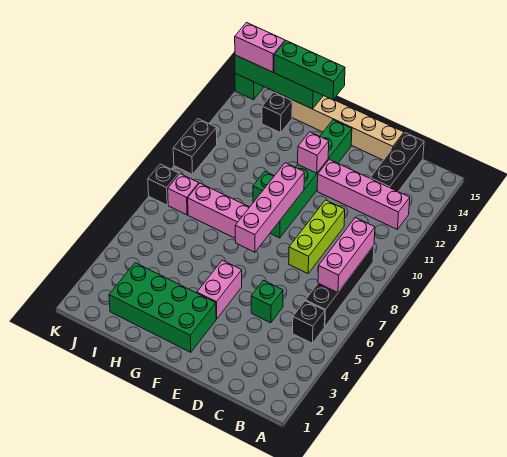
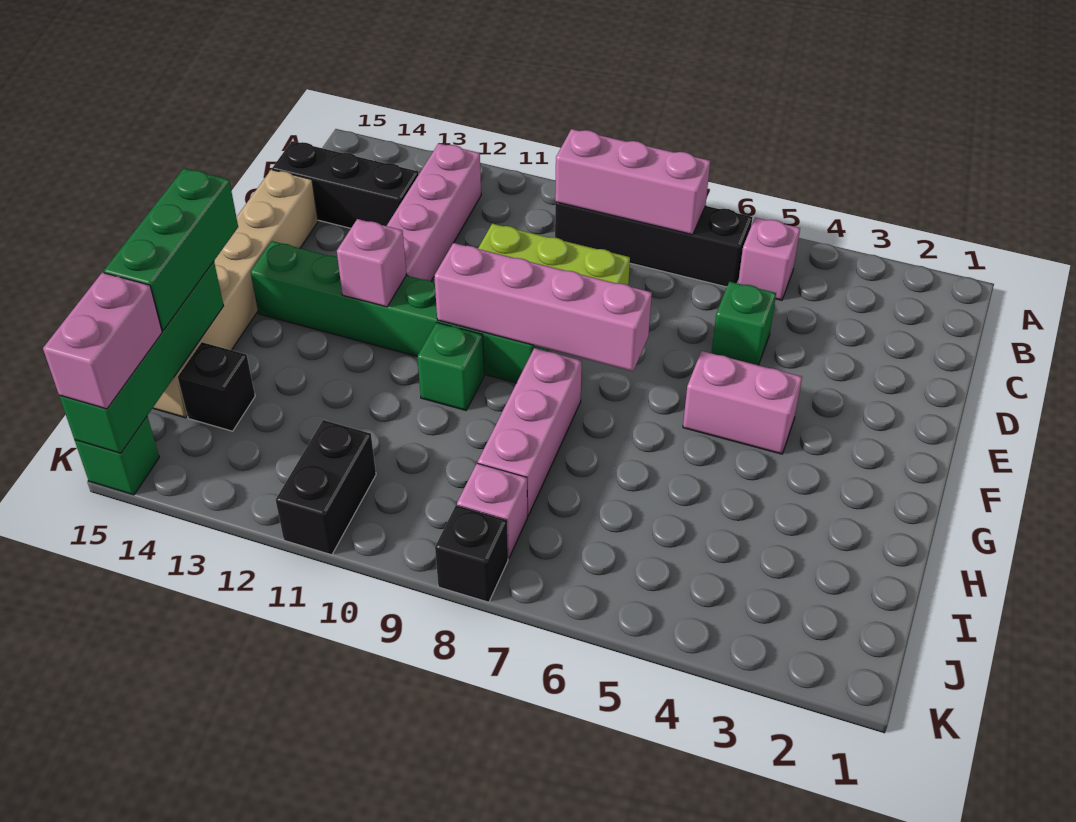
black brick B5 level 1 -> pink brick B5 level 1
green brick F2:I3 level 1 -> none
black brick K10:K11 level 1 -> black brick J11:K11 level 1

